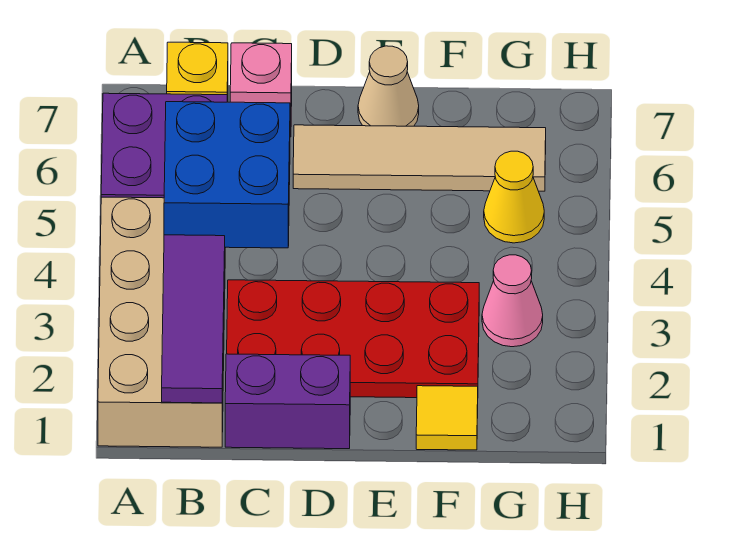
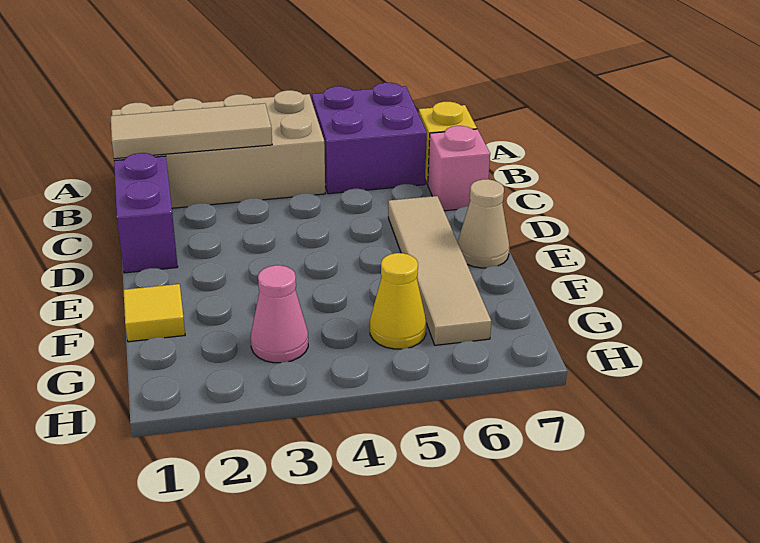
purple tile B1:B3 level 2 -> tan tile B1:B3 level 2
blue brick B4:C5 level 2 -> none
red plate C2:F3 level 1 -> none

